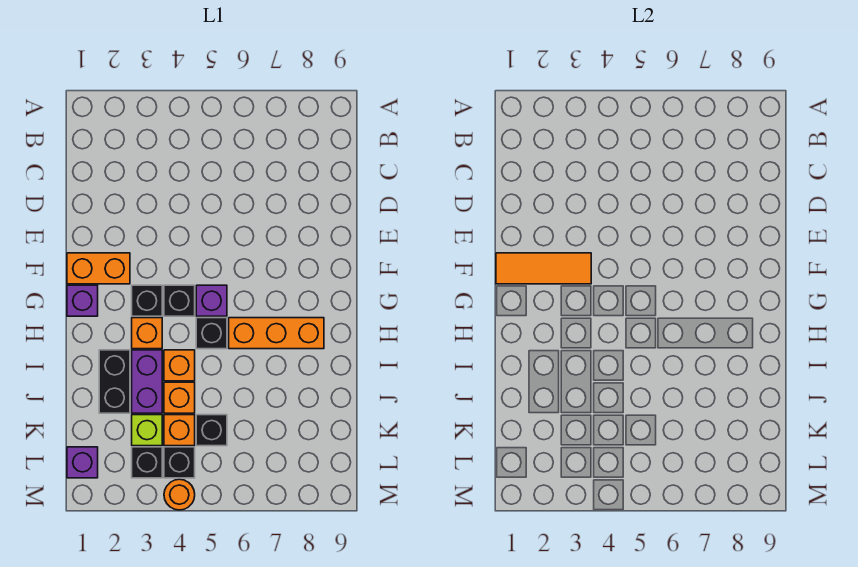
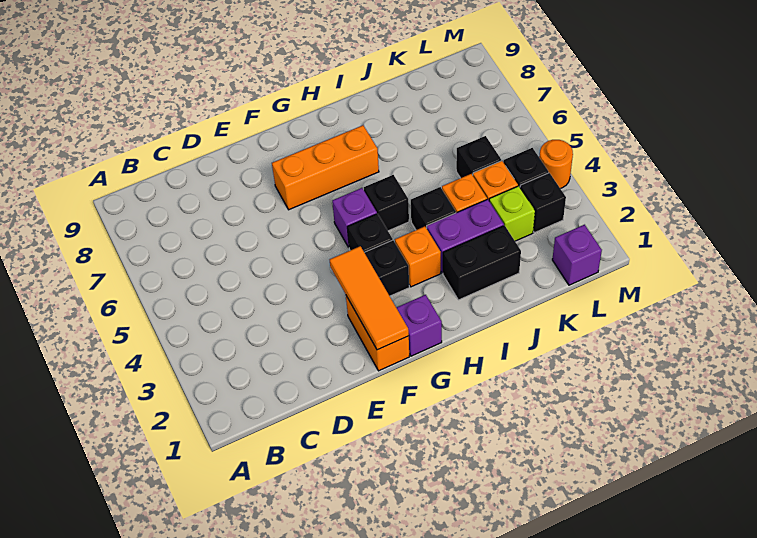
orange brick H6:H8 level 1 -> orange brick F7:H7 level 1
orange brick I4 level 1 -> black brick I4 level 1

